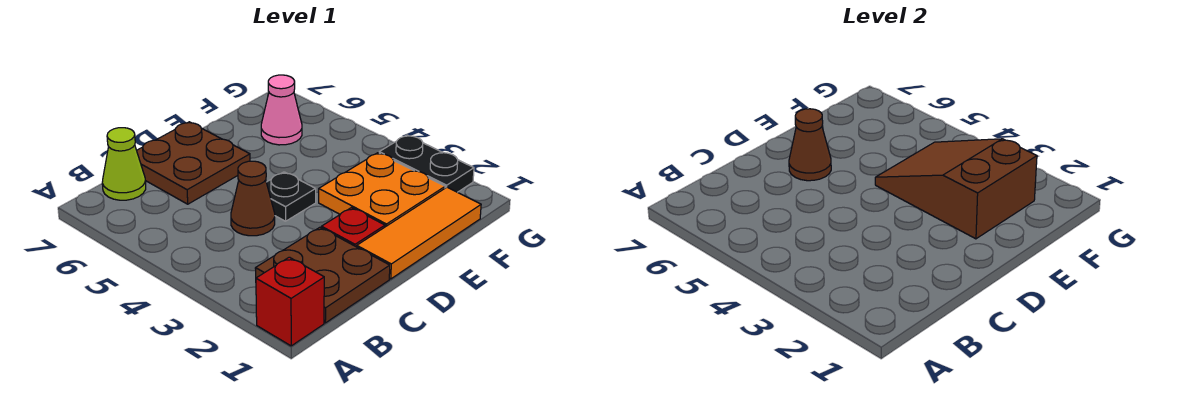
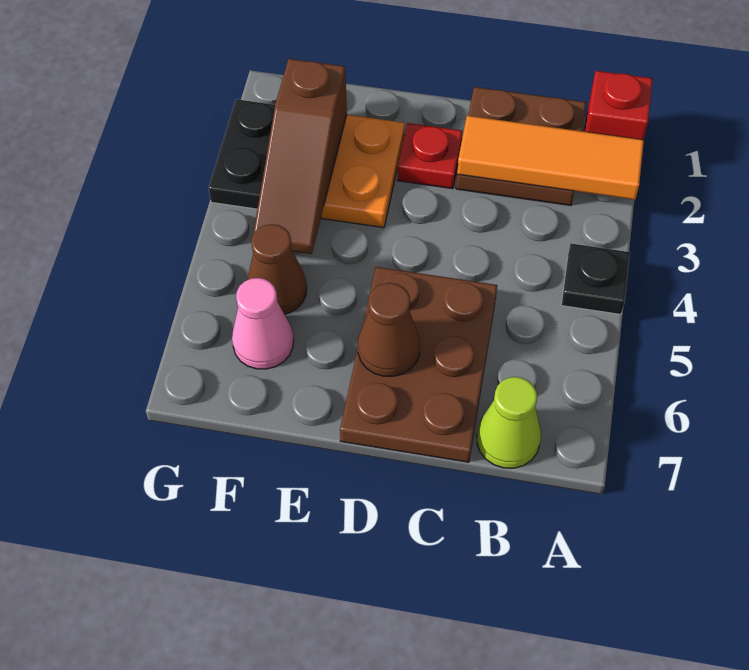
brown cone C4 level 1 -> brown cone F5 level 1
brown plate C6:D7 level 1 -> brown plate C5:D7 level 1
orange tile D1:F1 level 1 -> orange tile A2:C2 level 2
black plate D4 level 1 -> black plate A4 level 1
brown slope E2:F4 level 2 top 2 -> brown slope F2:F4 level 2 top 2

